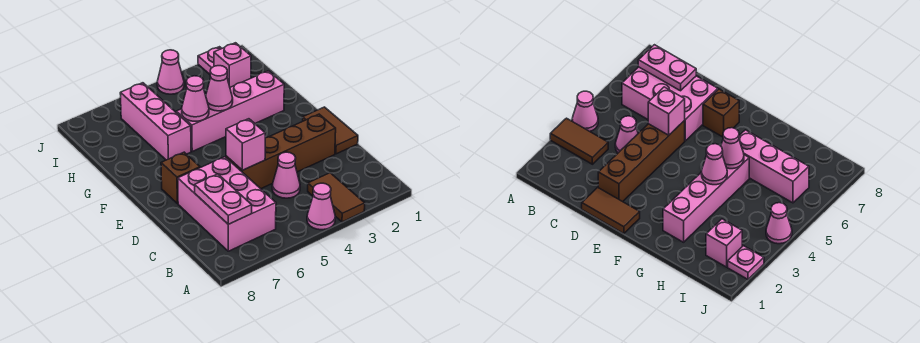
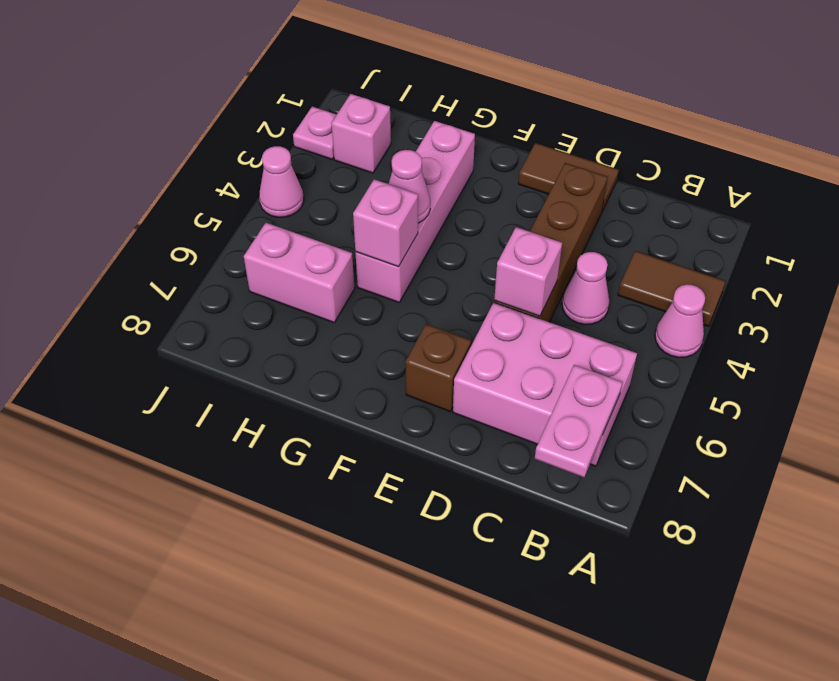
pink plate B7:C7 level 2 -> pink plate B7:B8 level 2
pink cone G5 level 2 -> pink brick G5 level 2
pink brick G6:I6 level 1 -> pink brick H6:I6 level 1

